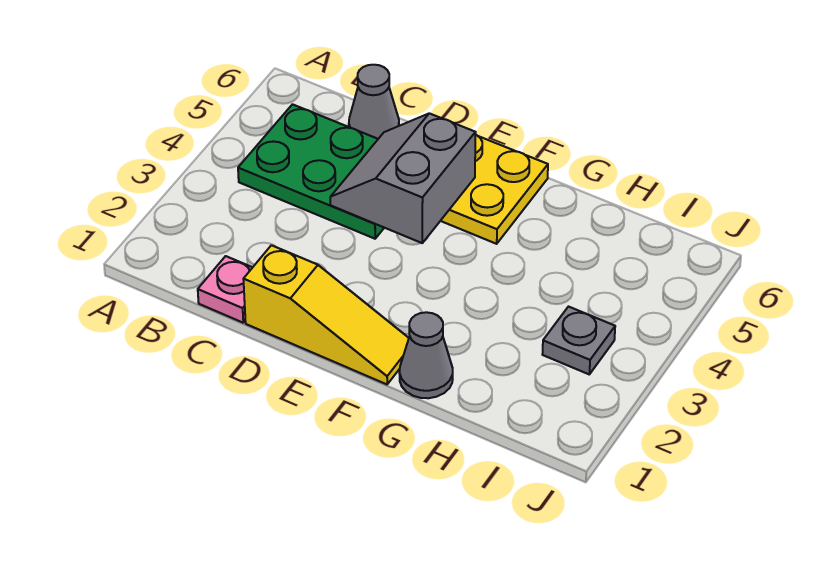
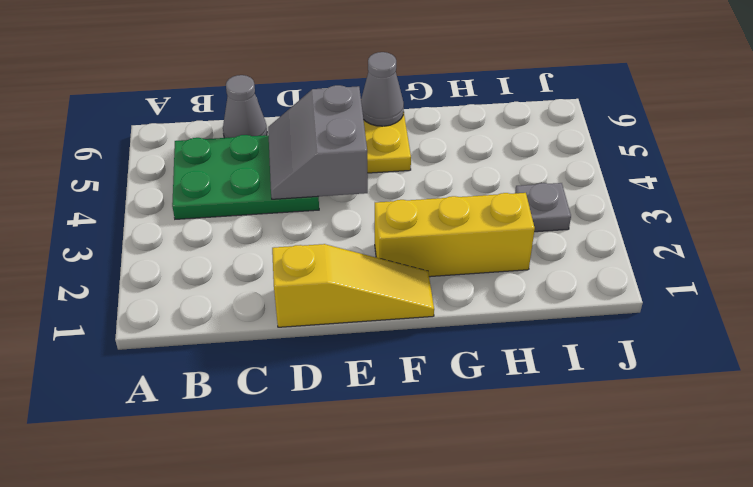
pink plate C1 level 1 -> none
none -> yellow brick F2:H2 level 1
grey cone G1 level 1 -> grey cone F6 level 2

